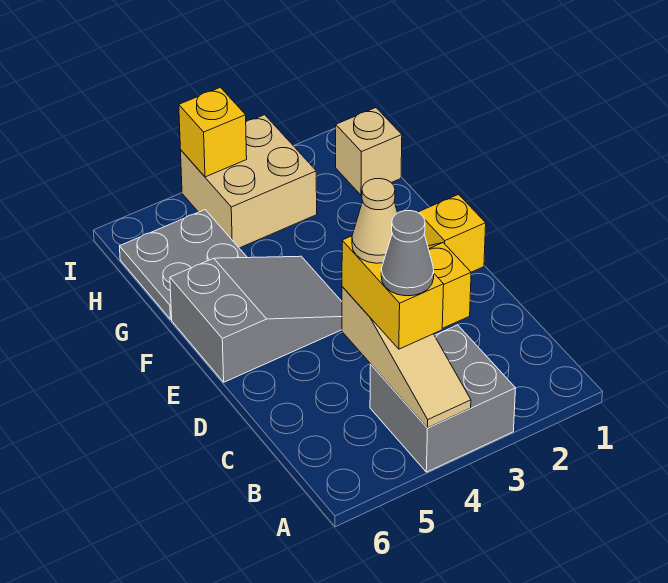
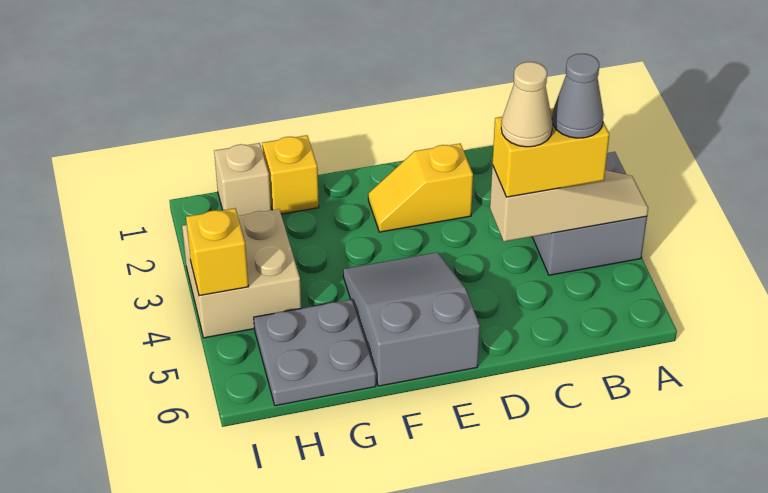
yellow brick E1 level 1 -> yellow brick G1 level 1

